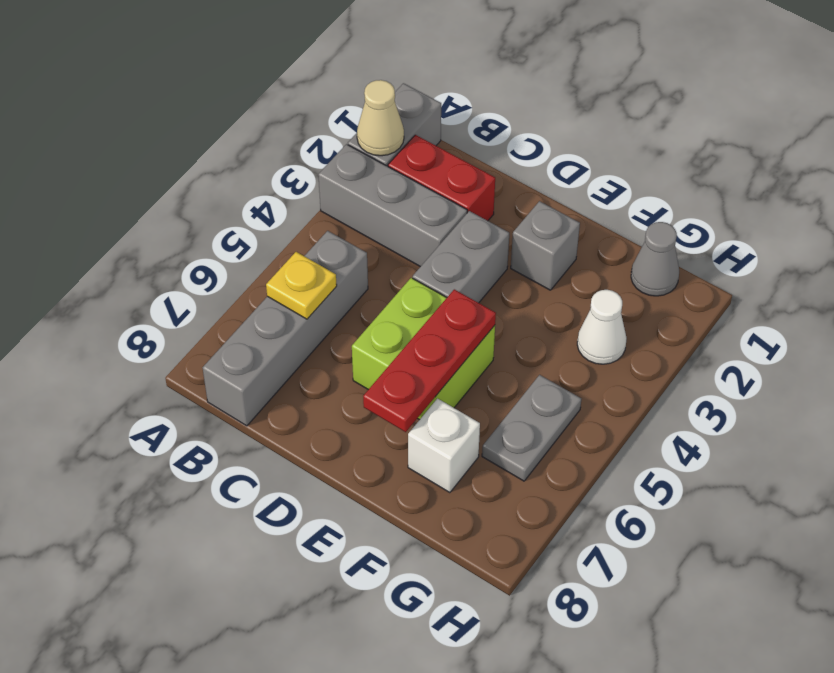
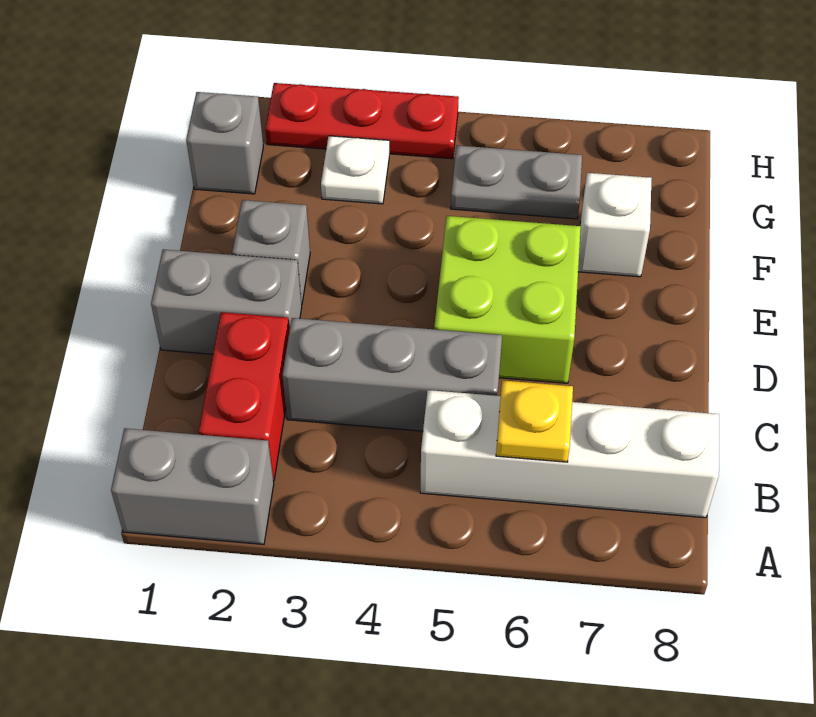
tan cone A2 level 2 -> none
grey brick A3:C3 level 1 -> grey brick C3:C5 level 1
grey brick B5:B8 level 1 -> white brick B5:B8 level 1
grey brick D3:D4 level 1 -> grey brick D1:D2 level 1
red plate E5:E7 level 2 -> red plate H2:H4 level 1
grey cone G1 level 1 -> grey brick G1 level 1
white cone G3 level 1 -> white plate G3 level 1

